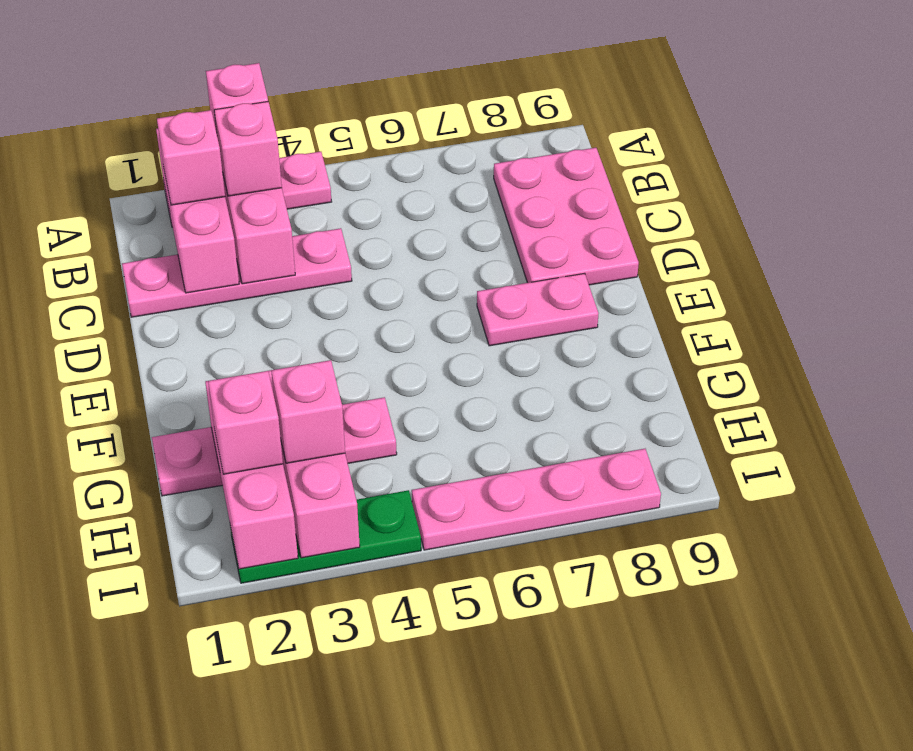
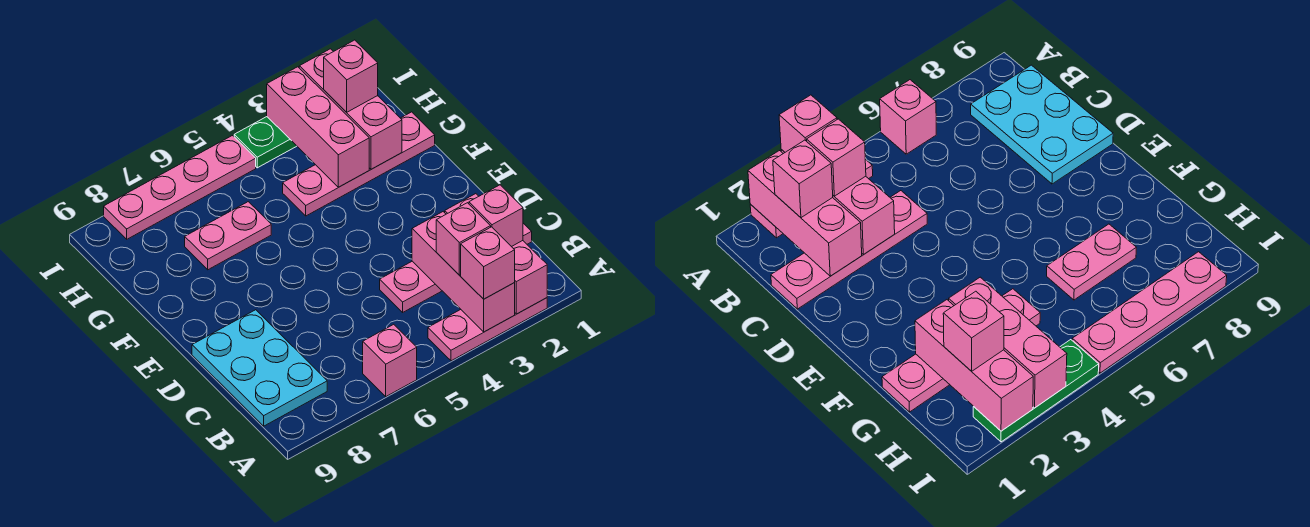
pink plate B8:D9 level 1 -> cyan plate B8:D9 level 1
pink plate E7:E8 level 1 -> pink plate G6:G7 level 1
pink brick H3 level 3 -> pink brick A6 level 1

